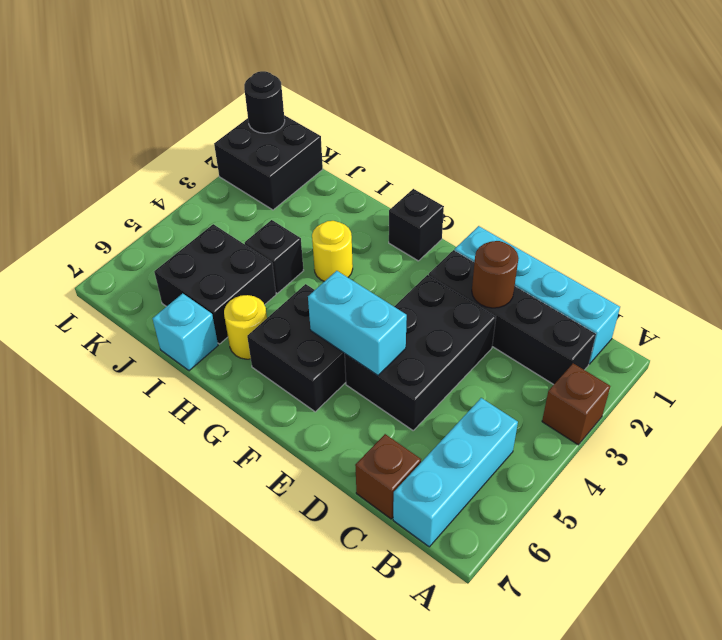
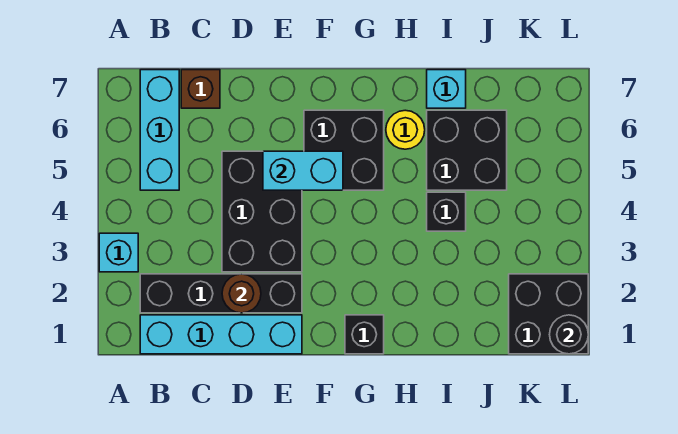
brown brick A3 level 1 -> cyan brick A3 level 1
yellow round brick H3 level 1 -> none

